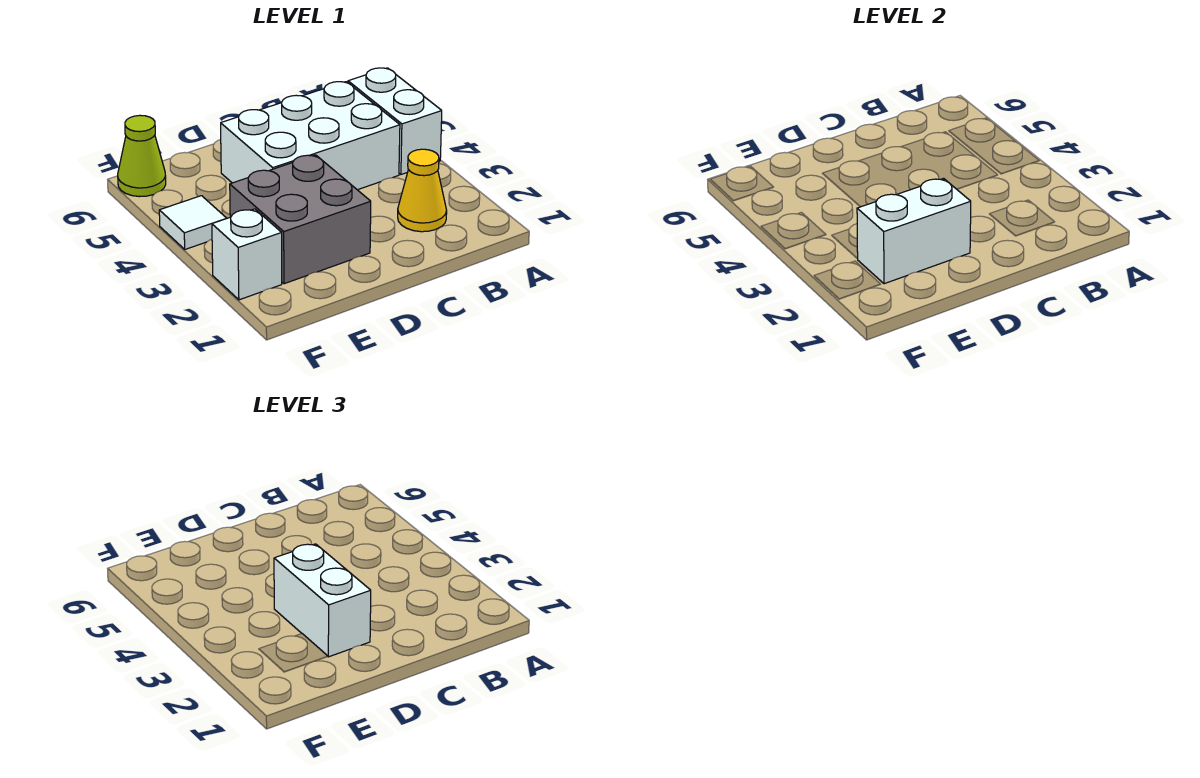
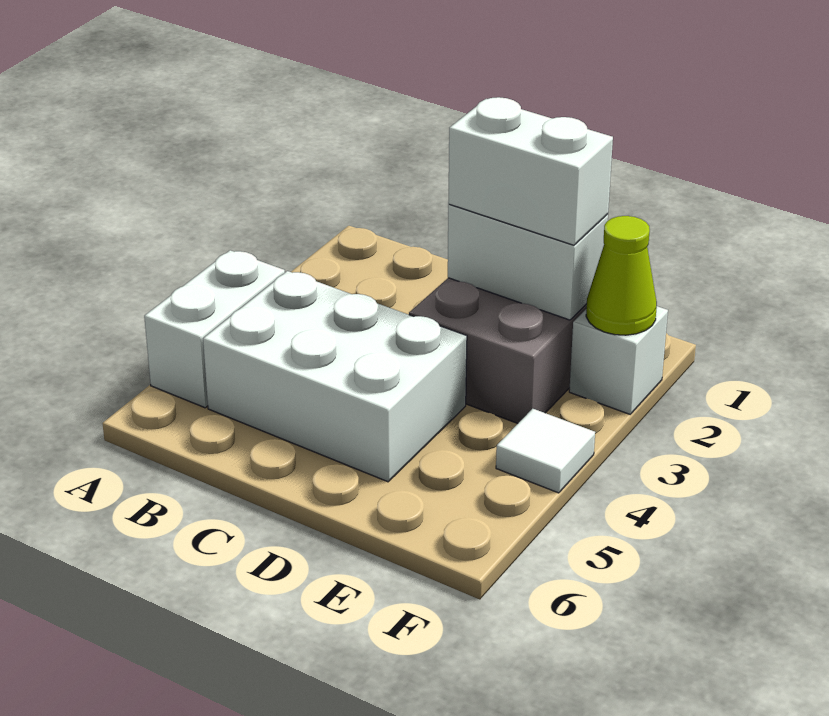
yellow cone B2 level 1 -> none
white brick D2:D3 level 3 -> white brick D2:E2 level 3
lime cone F6 level 1 -> lime cone F2 level 2

